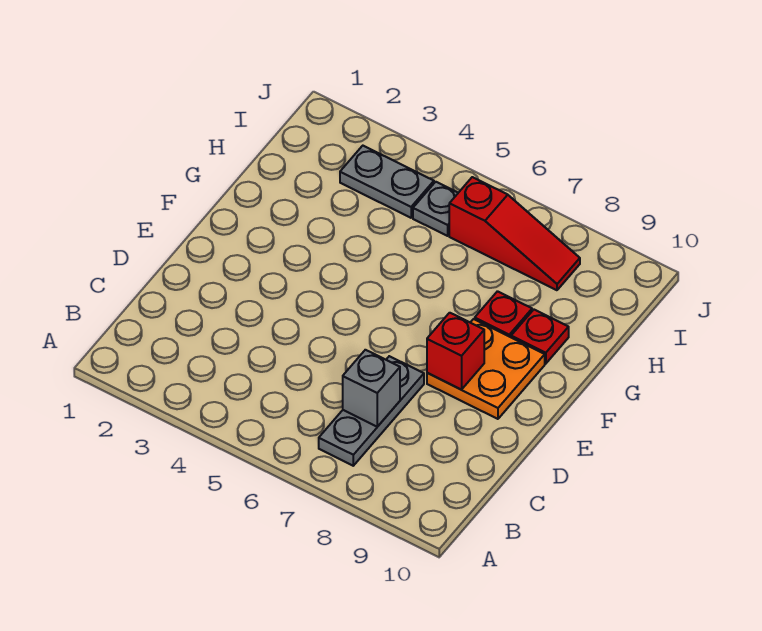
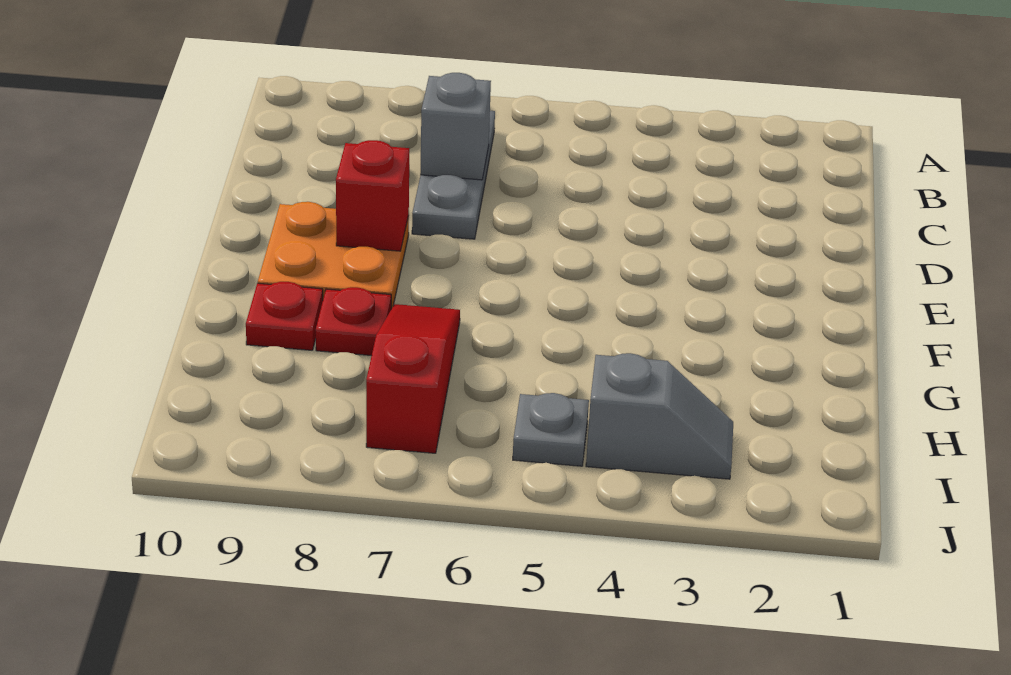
grey plate I3:I4 level 1 -> grey slope I3:I4 level 1 top 4
red slope I6:I8 level 1 top 6 -> red slope G7:I7 level 1 top I

